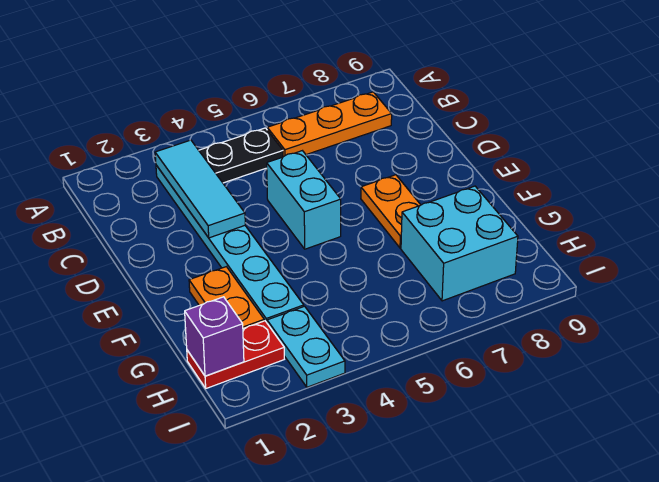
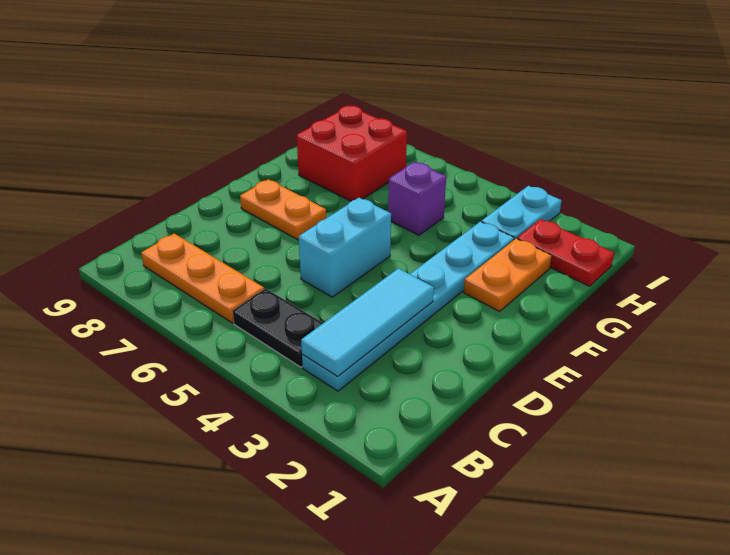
orange plate E7:F7 level 1 -> orange plate E7:E8 level 1
cyan brick G7:H8 level 1 -> red brick G7:H8 level 1
purple brick H1 level 2 -> purple brick G5 level 1

